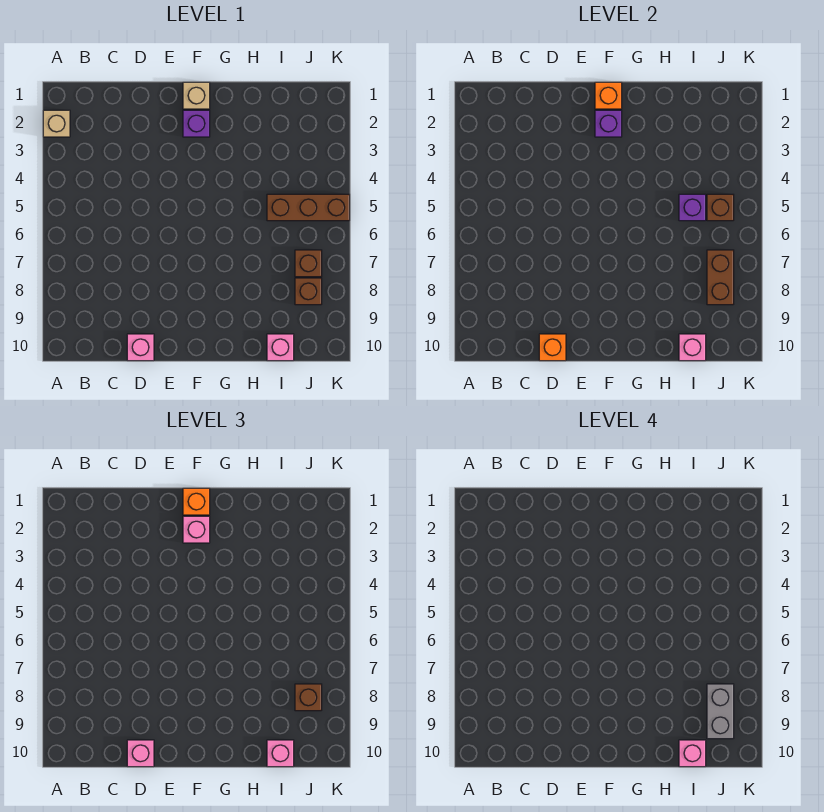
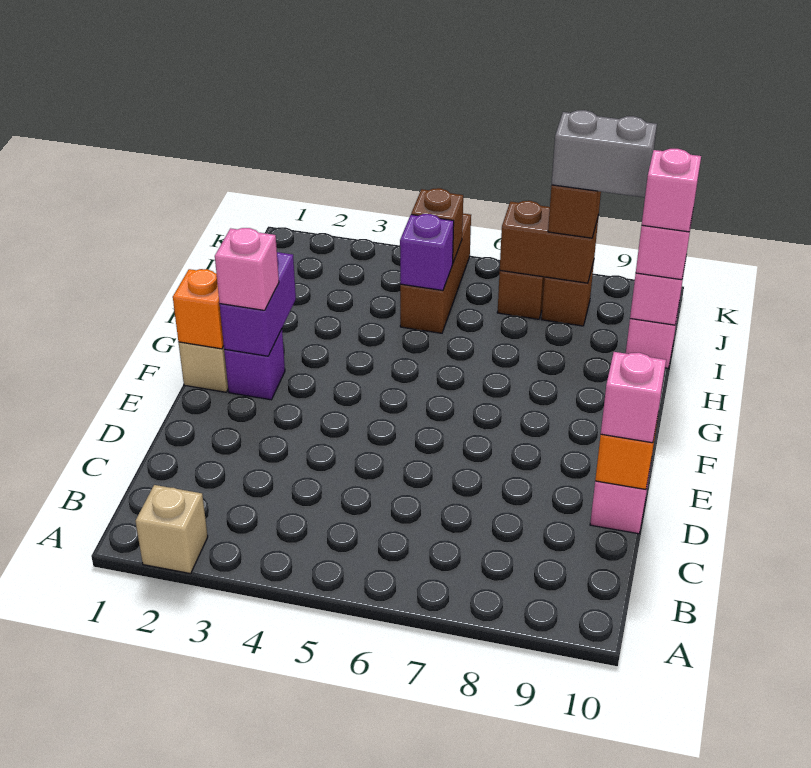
orange brick F1 level 3 -> none
purple brick F2 level 2 -> purple brick F2:G2 level 2

